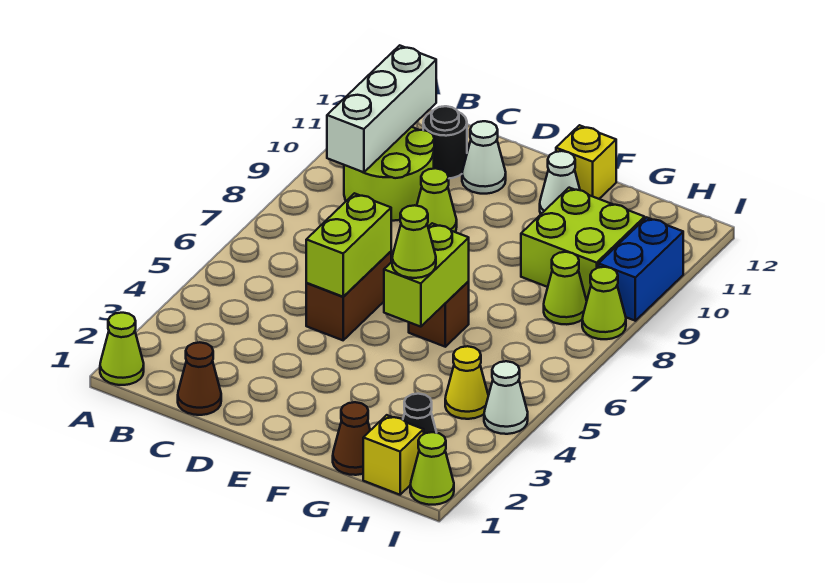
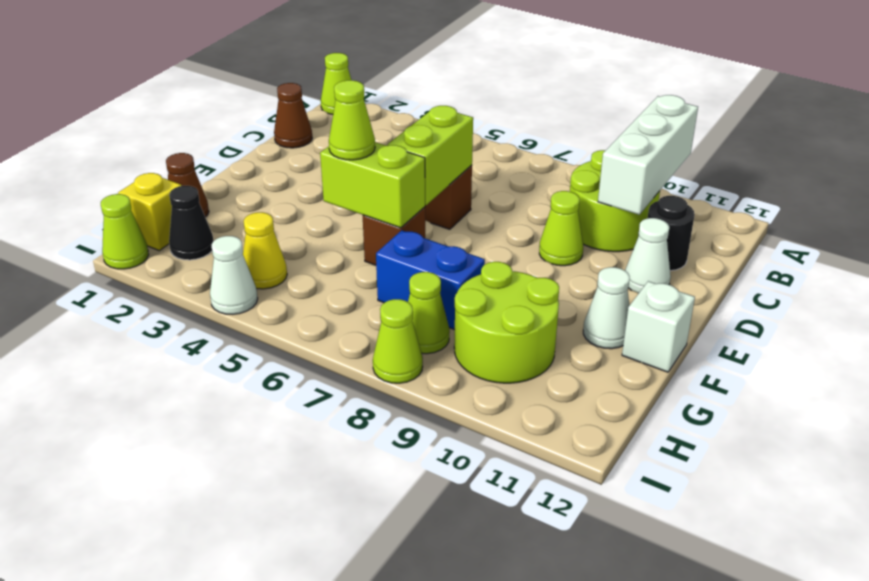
white brick B9:B11 level 2 -> white brick A10:C10 level 2
lime brick D5:D6 level 2 -> lime brick D6:E6 level 2
yellow brick F12 level 1 -> white brick F12 level 1
lime brick G9:H10 level 1 -> lime round brick G9:H10 level 1
blue brick I9:I10 level 1 -> blue brick G7:G8 level 1

